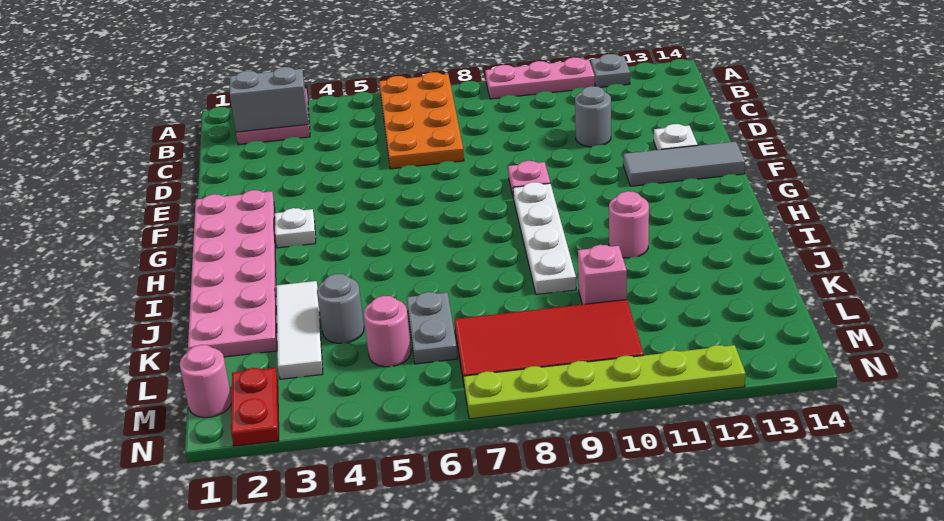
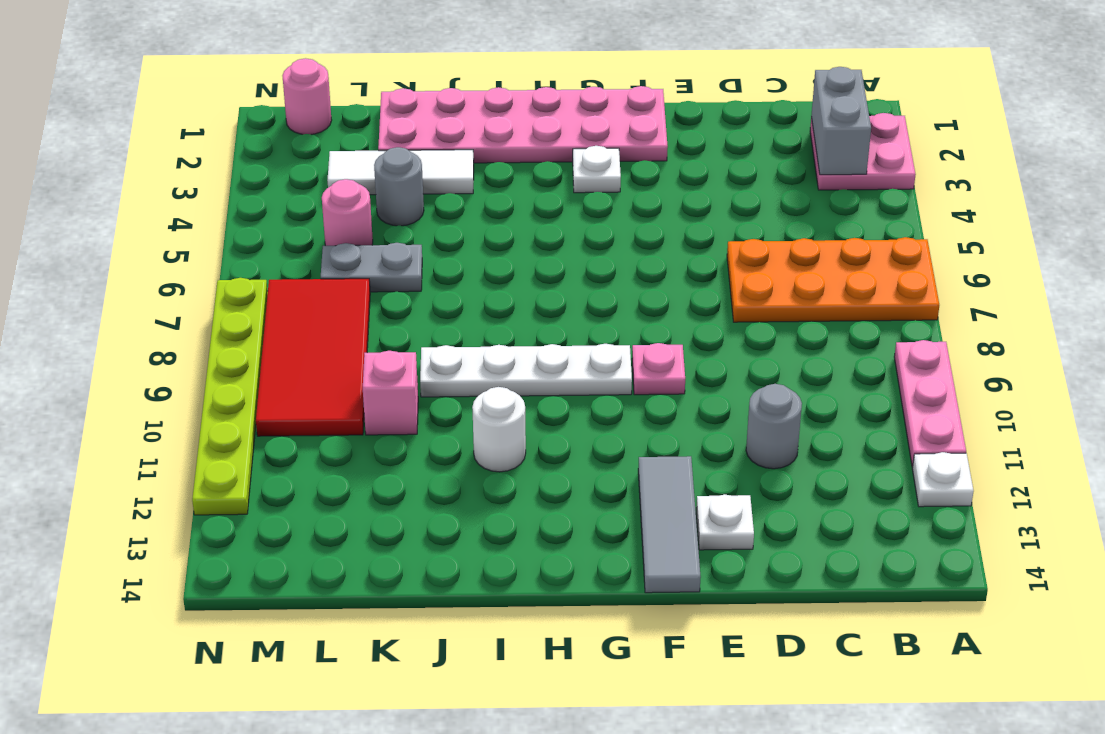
grey plate A12 level 1 -> white plate A12 level 1
pink round brick I11 level 1 -> white round brick I11 level 1
red plate M2:N2 level 1 -> none

